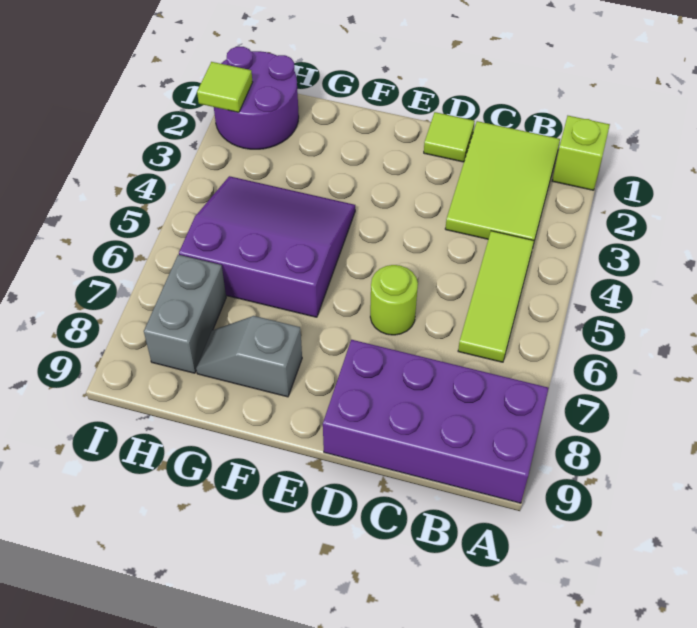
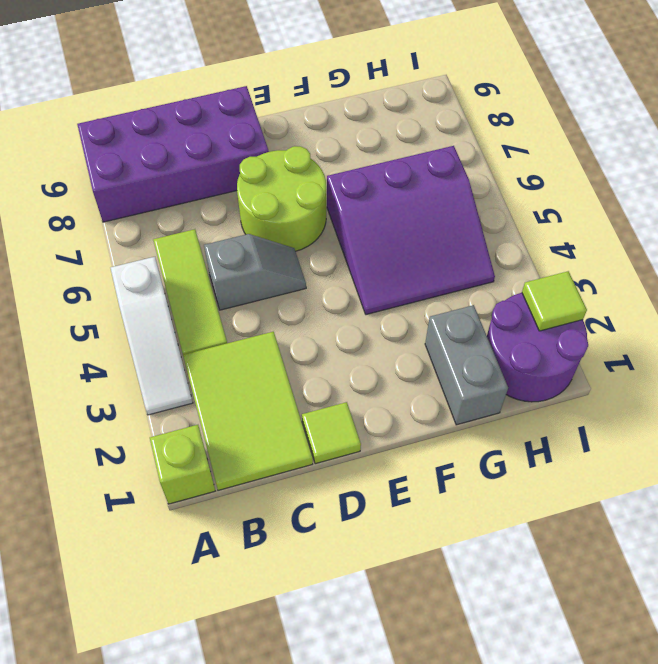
none -> white slope A3:A5 level 1 top 5
lime round brick D6 level 1 -> lime round brick D6:E7 level 1
grey slope F8:G8 level 1 top F -> grey slope C5:D5 level 1 top C
grey brick H7:H8 level 1 -> grey brick G1:G2 level 1

